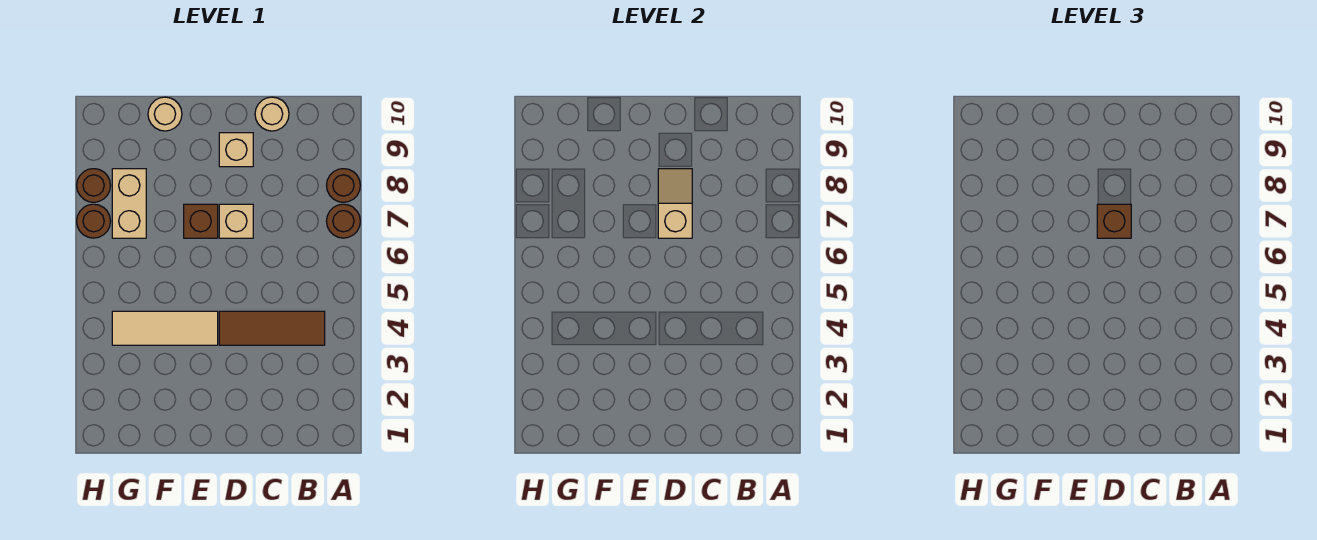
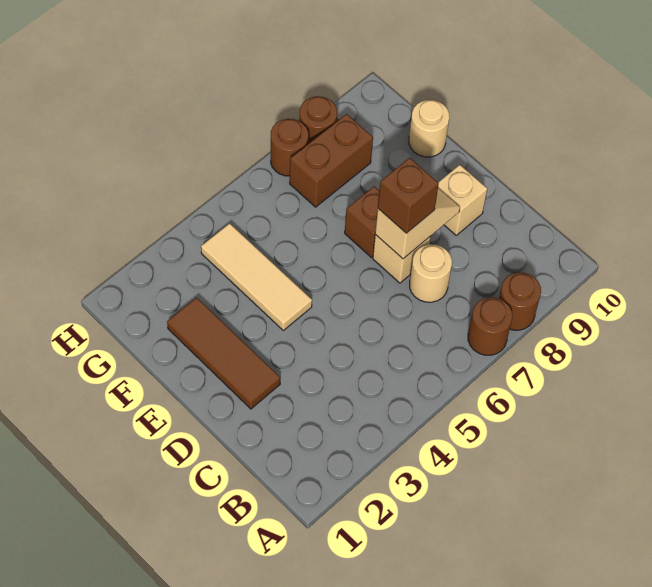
brown tile B4:D4 level 1 -> brown tile D2:F2 level 1
tan round brick C10 level 1 -> tan round brick C7 level 1
tan brick G7:G8 level 1 -> brown brick G7:G8 level 1

